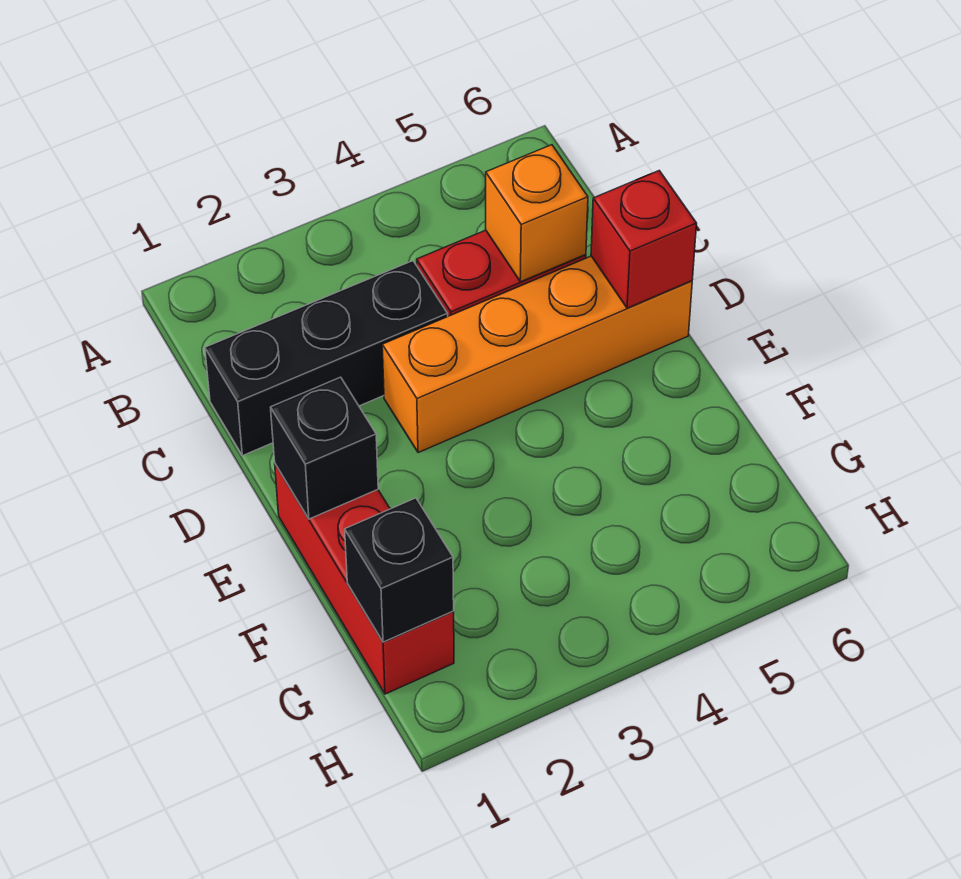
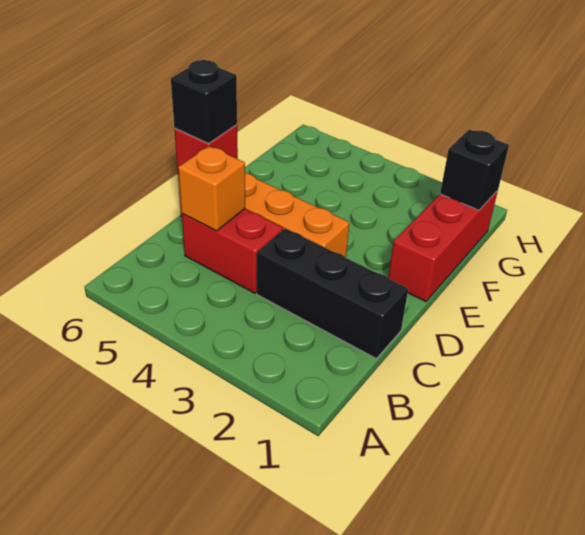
black brick E1 level 2 -> black brick D6 level 3

